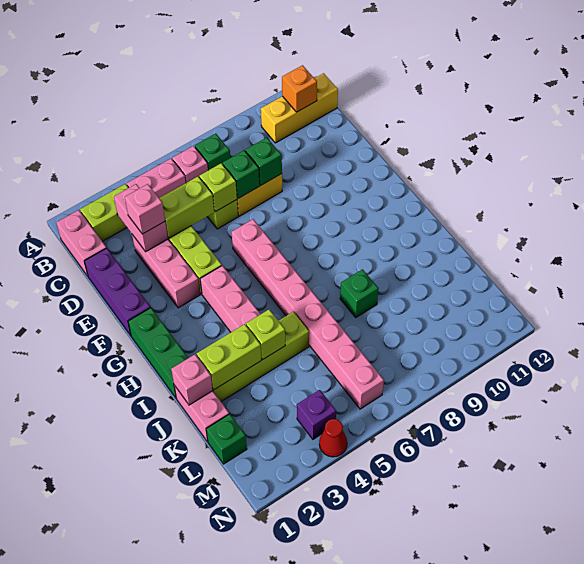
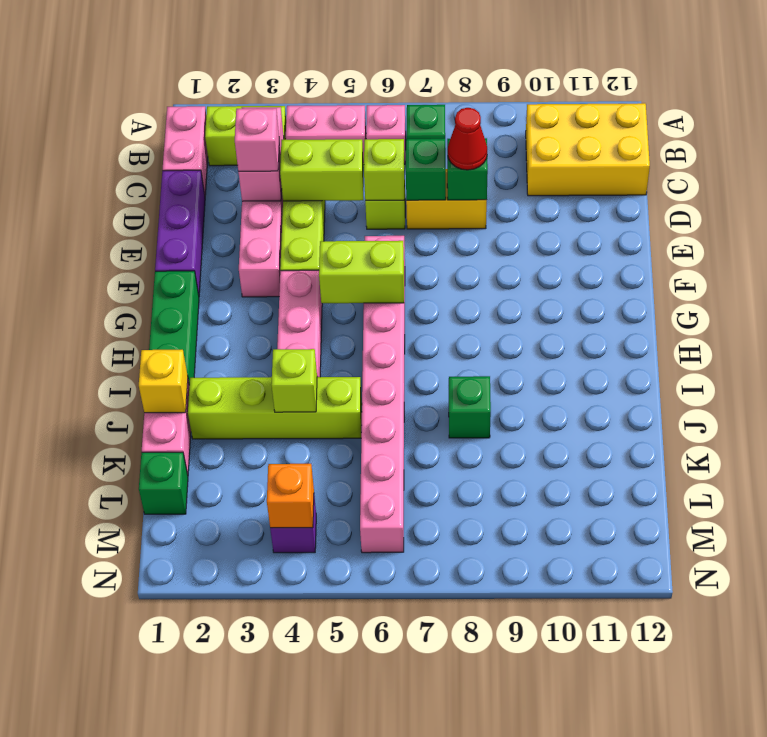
yellow brick B10:B12 level 1 -> yellow brick B10:C12 level 1
orange brick B11 level 2 -> orange brick M4 level 2
pink brick J1 level 2 -> yellow brick J1 level 2
lime brick J2:J3 level 2 -> lime brick G5:G6 level 2
red cone N4 level 1 -> red cone D8 level 3

